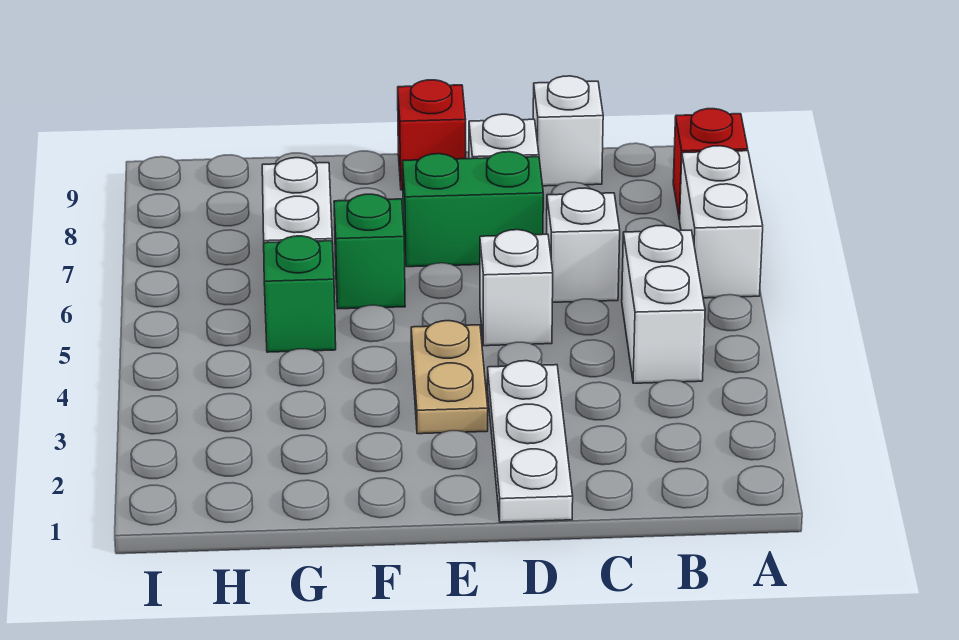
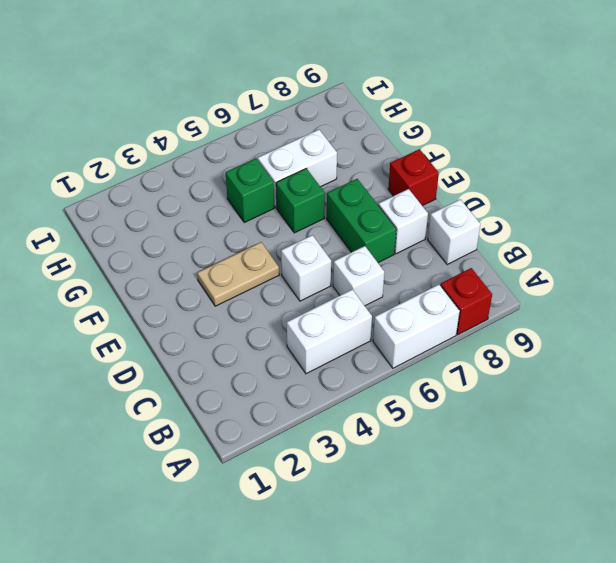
white plate D1:D3 level 1 -> none

